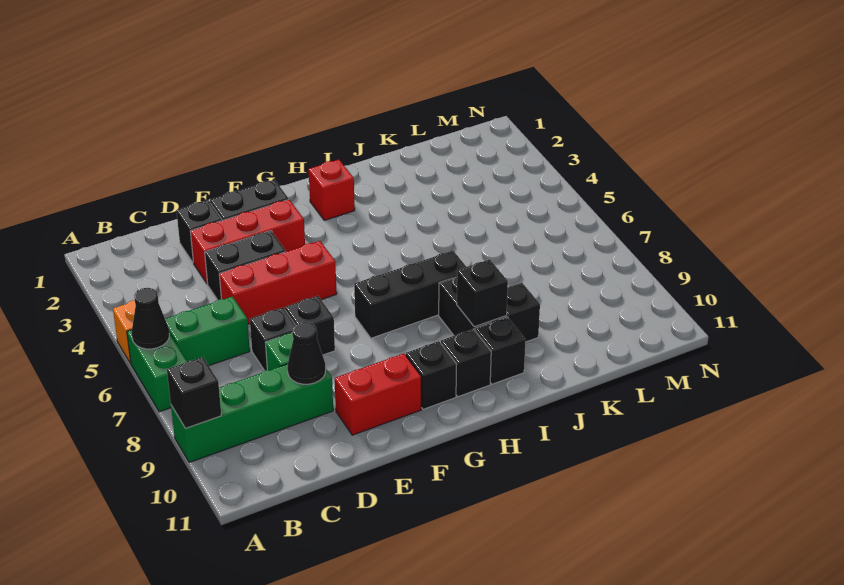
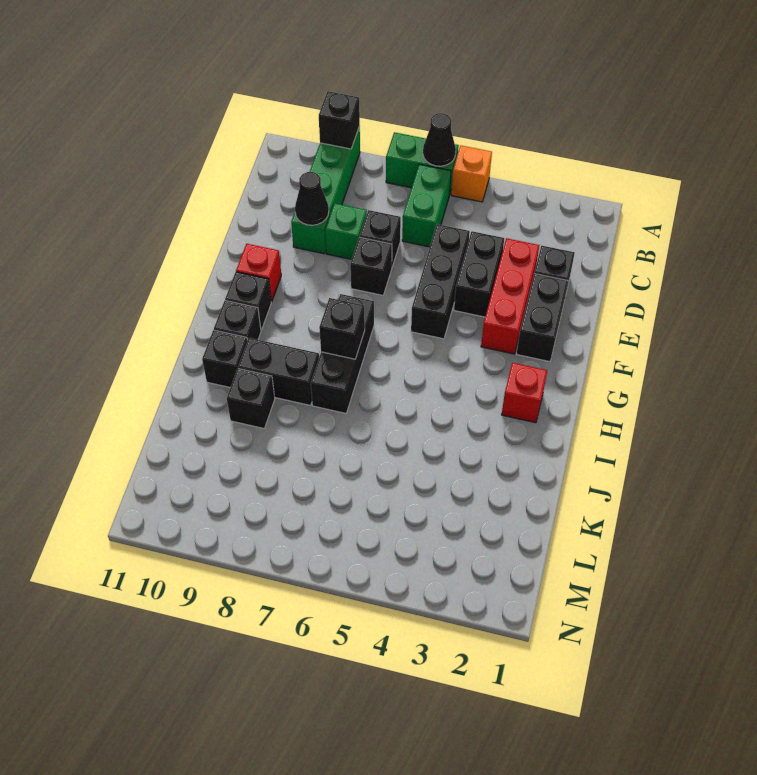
red brick D5:F5 level 1 -> black brick D5:F5 level 1
red brick E10:F10 level 1 -> red brick F10 level 1
black brick I9 level 2 -> black brick H7 level 2

